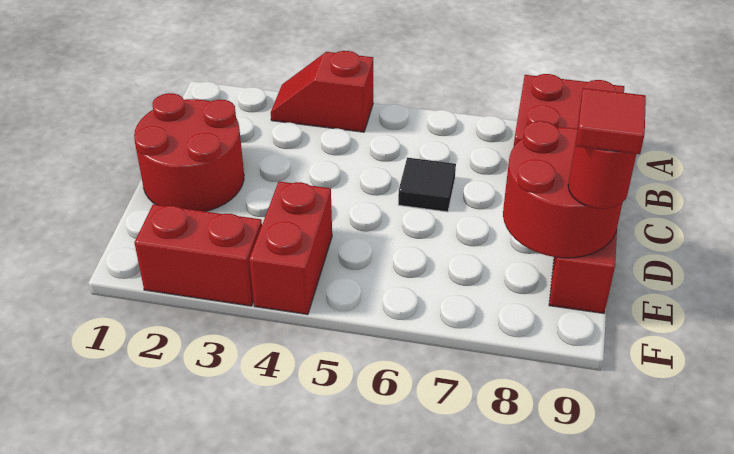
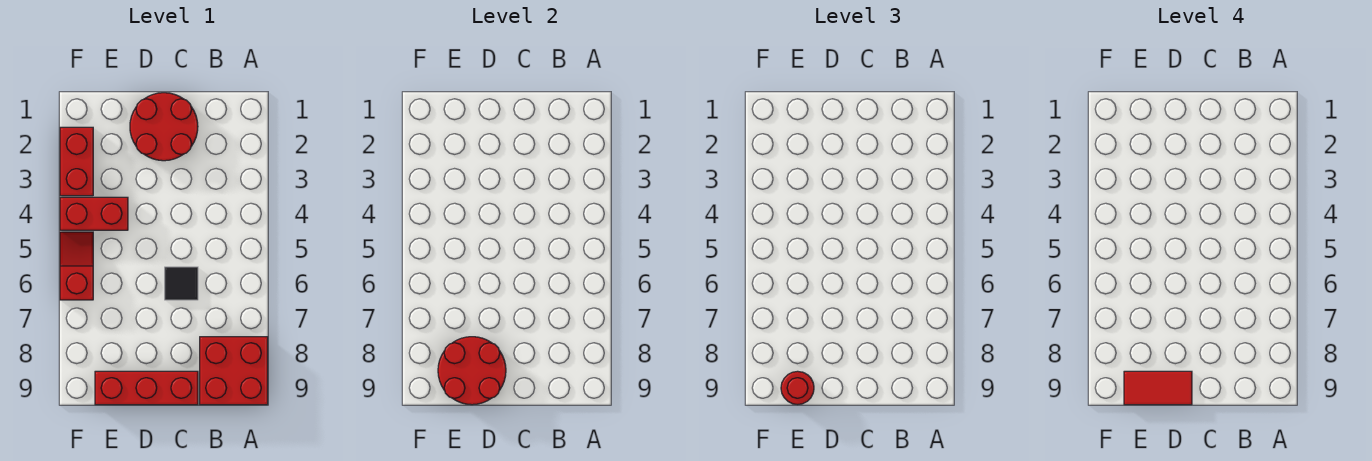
red slope A3:A4 level 1 top 4 -> red slope F5:F6 level 1 top 6
red tile E9 level 4 -> red tile D9:E9 level 4

